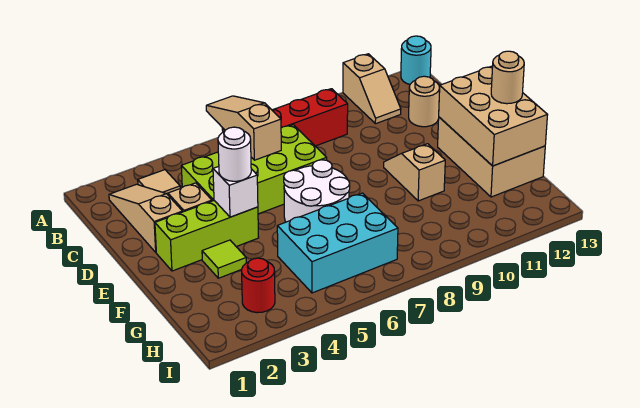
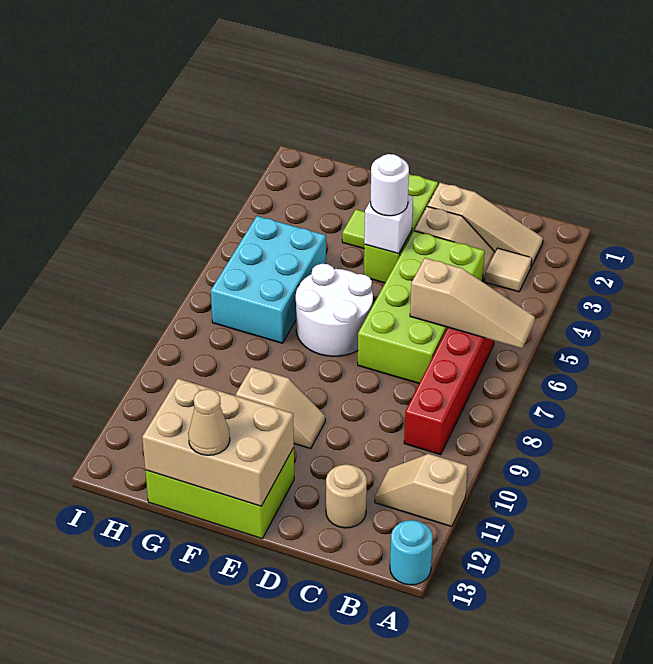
tan brick E12:G13 level 1 -> lime brick E12:G13 level 1
tan round brick F13 level 3 -> tan cone F13 level 3
red round brick H3 level 1 -> none

